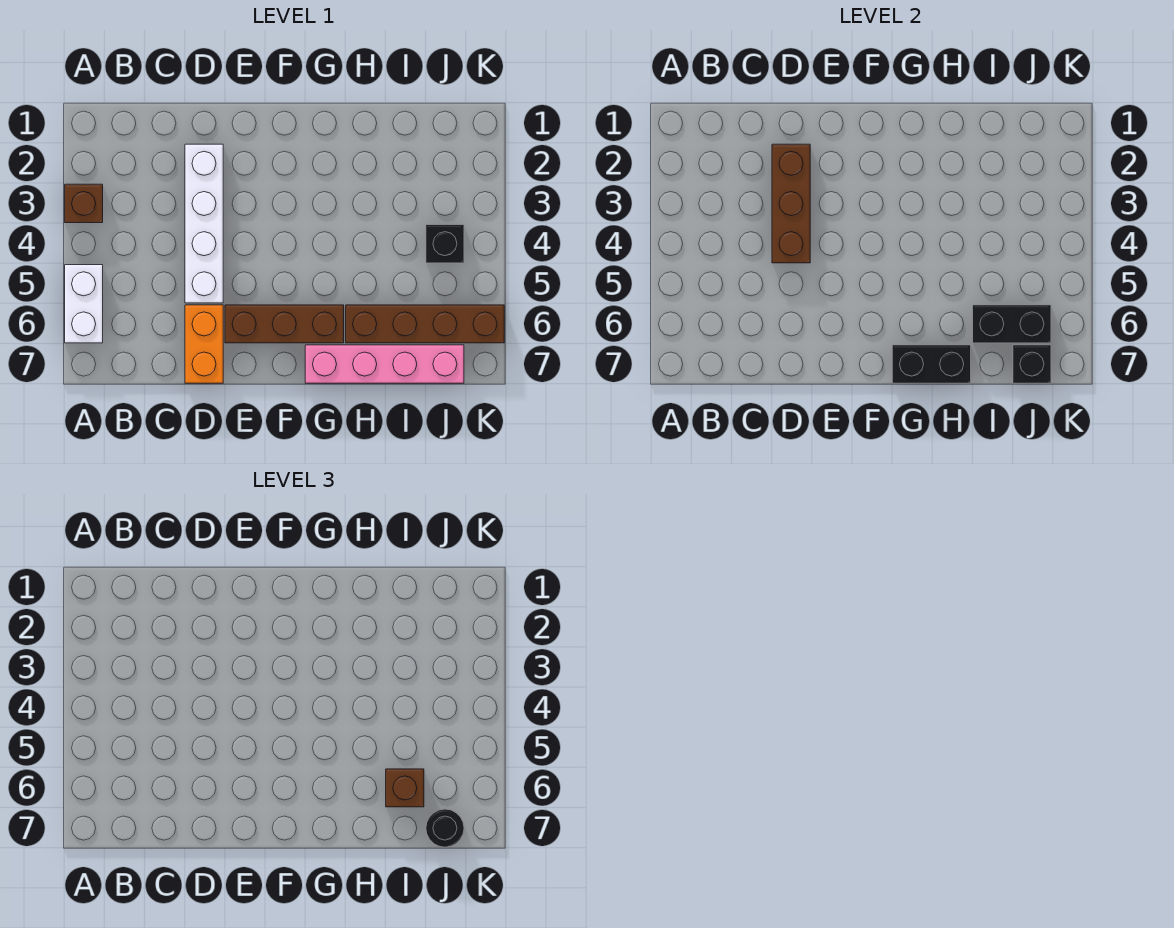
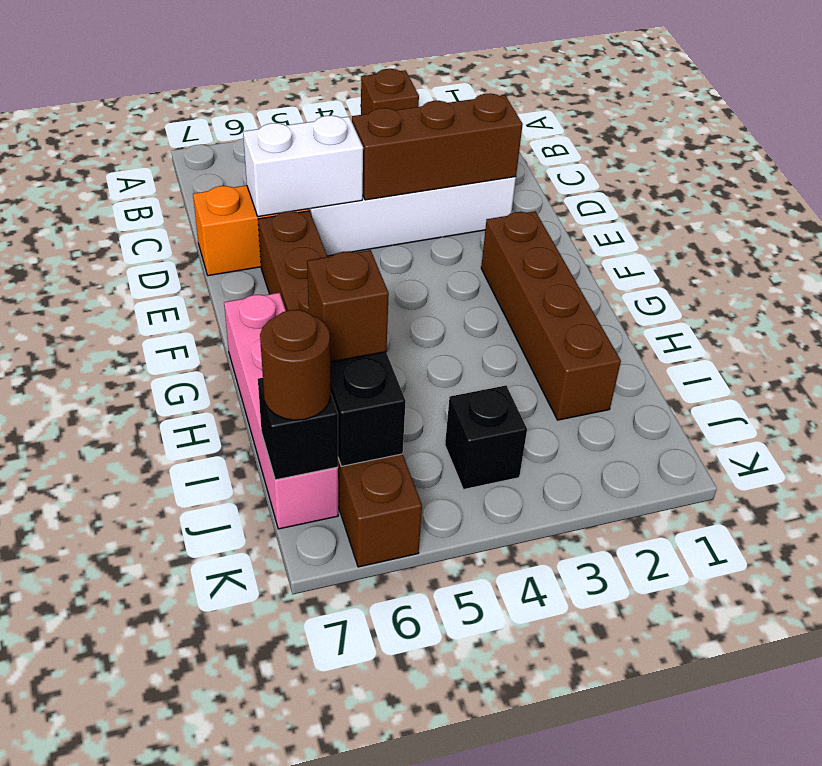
white brick A5:A6 level 1 -> white brick D5:D6 level 2
none -> brown brick F2:I2 level 1
black brick G7:H7 level 2 -> none
black round brick J7 level 3 -> brown round brick J7 level 3

